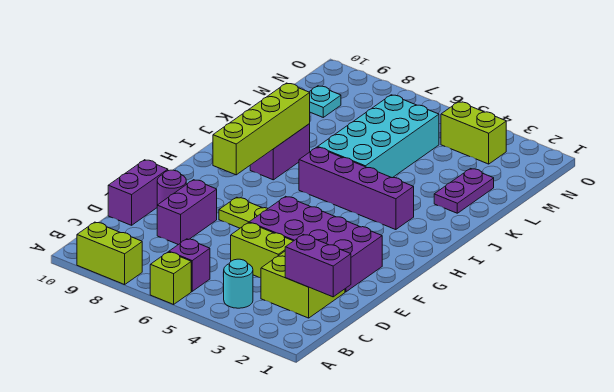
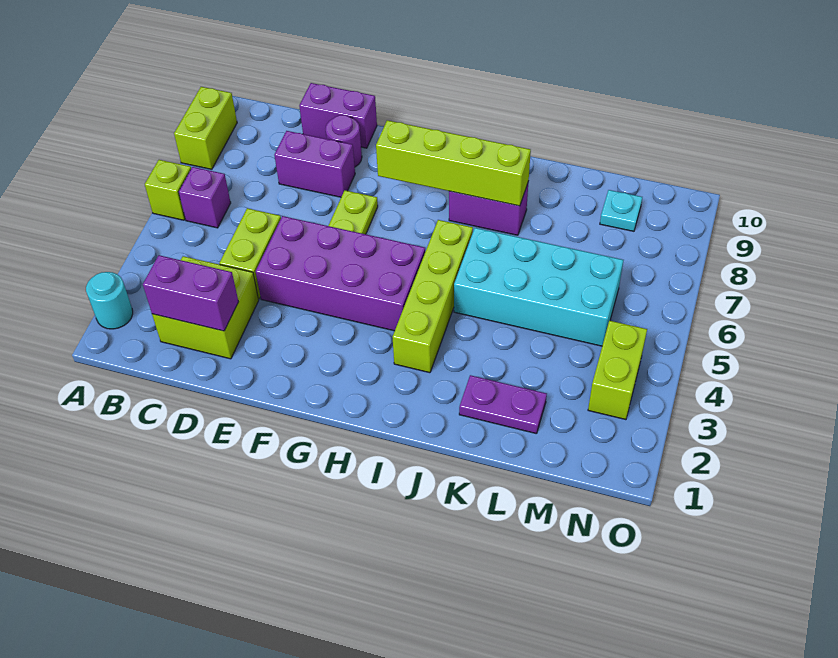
cyan round brick B4 level 1 -> cyan round brick A2 level 1
purple brick C1:C2 level 2 -> purple brick C2:D2 level 2
purple brick E2:F5 level 1 -> purple brick E4:H5 level 1
purple brick I3:I6 level 1 -> lime brick I3:I6 level 1

